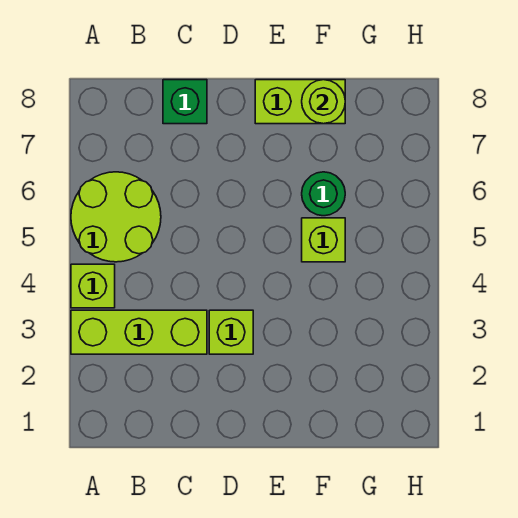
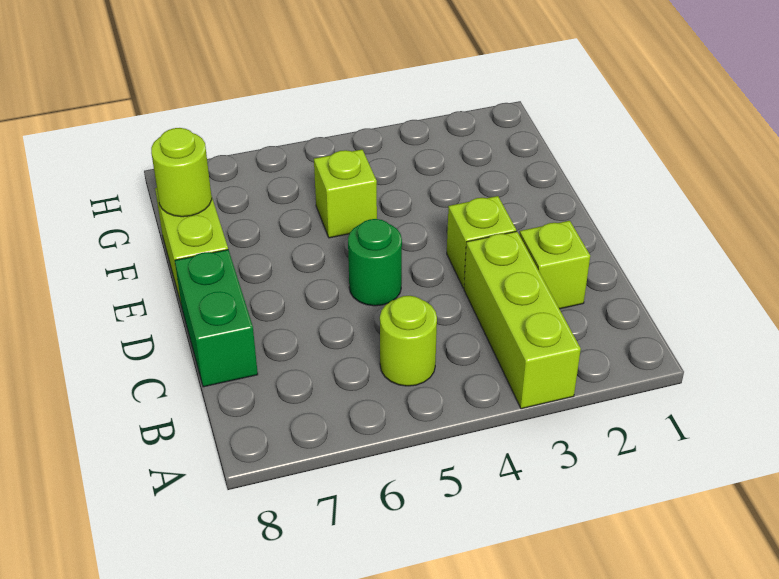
lime brick A4 level 1 -> lime brick C2 level 1
lime round brick A5:B6 level 1 -> lime round brick B5 level 1
green brick C8 level 1 -> green brick C8:D8 level 1
green round brick F6 level 1 -> green round brick D5 level 1

